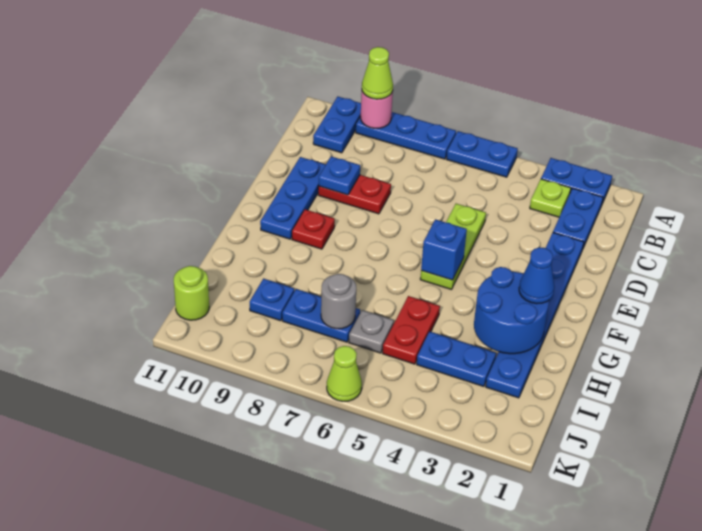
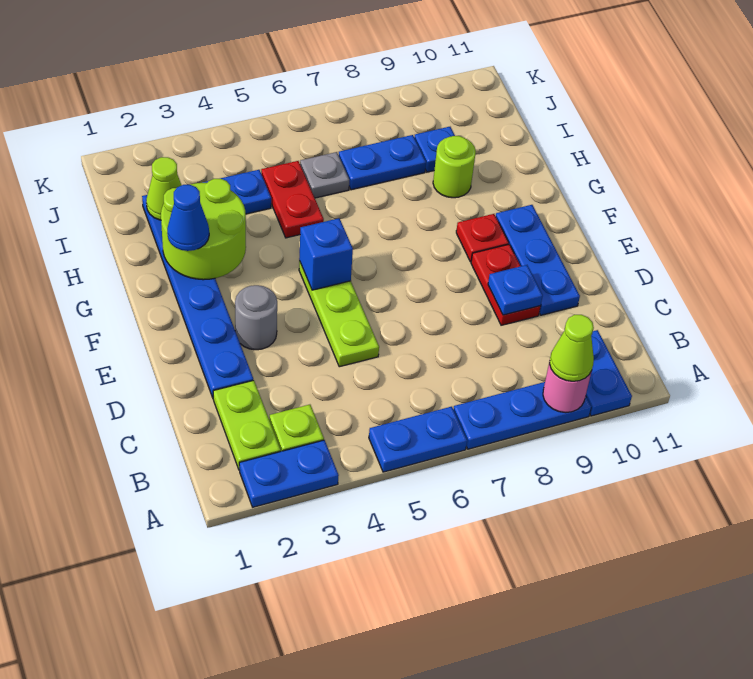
blue plate B2:C2 level 1 -> lime plate B2:C2 level 1
red plate D8:D9 level 1 -> red plate D9:E9 level 1
blue round brick G2:H3 level 2 -> lime round brick G2:H3 level 2
grey round brick I7 level 2 -> grey round brick E3 level 1
lime round brick J11 level 1 -> lime round brick H9 level 1
lime cone K6 level 1 -> lime cone I2 level 2

